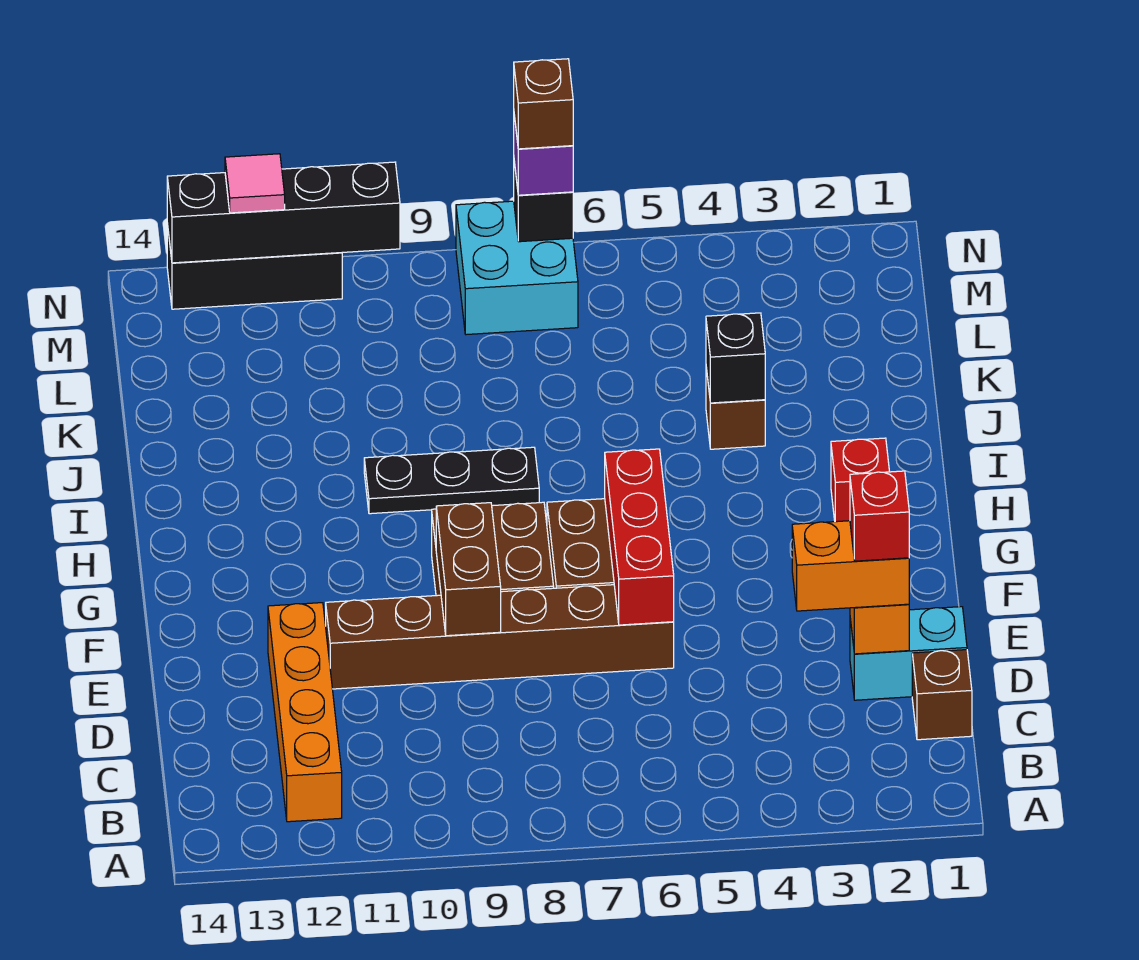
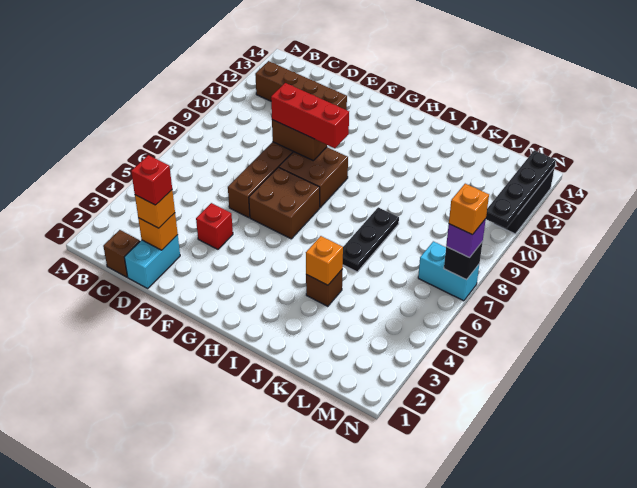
orange brick B12:E12 level 1 -> brown brick B12:E12 level 1
orange brick D2:D3 level 3 -> orange brick D2 level 3
red brick E6:G6 level 2 -> red brick E9:G9 level 3
red brick H2 level 1 -> red brick E4 level 1
black plate I8:I10 level 1 -> black plate J6:J8 level 1
black brick J4 level 2 -> orange brick J4 level 2
cyan brick M7:N8 level 1 -> cyan brick M7:N7 level 1
brown brick N7 level 4 -> orange brick N7 level 4
black brick N10:N13 level 2 -> black plate N10:N13 level 2
pink tile N12 level 3 -> none

